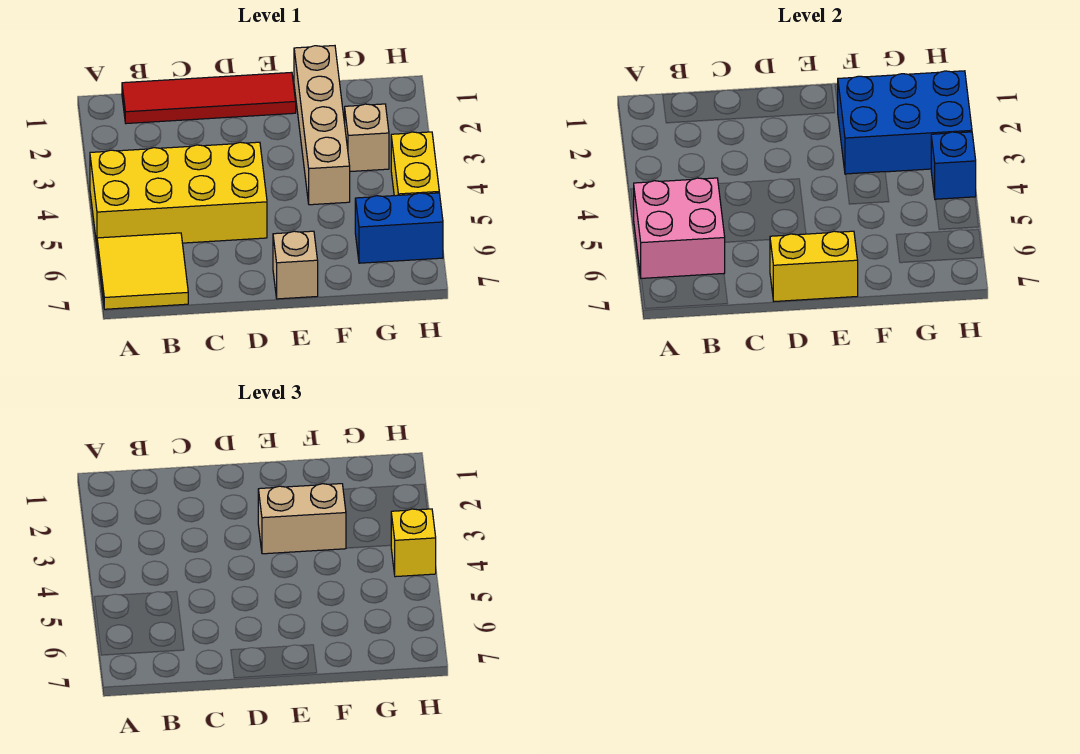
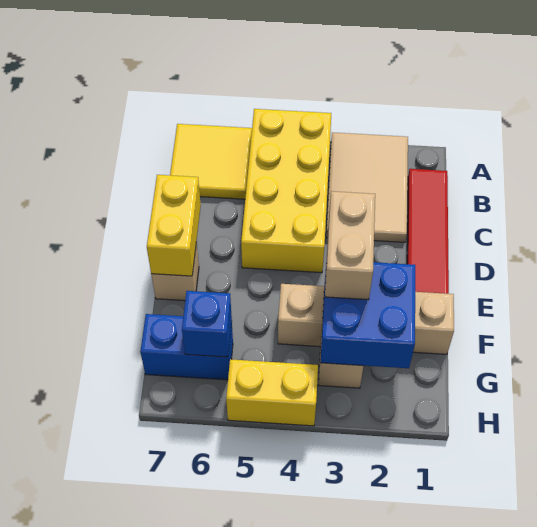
none -> tan tile A2:C3 level 1
pink brick A5:B6 level 2 -> none
blue brick F2:H3 level 2 -> blue brick F2:G3 level 2
blue brick G6:H6 level 1 -> blue brick G6:G7 level 1
blue brick H4 level 2 -> blue brick G6 level 2
yellow brick H4 level 3 -> none

